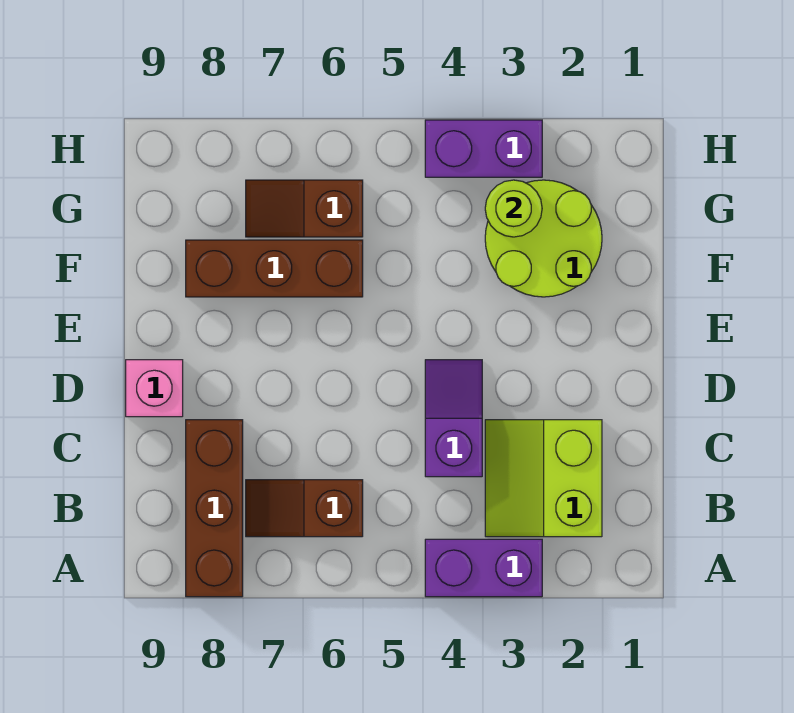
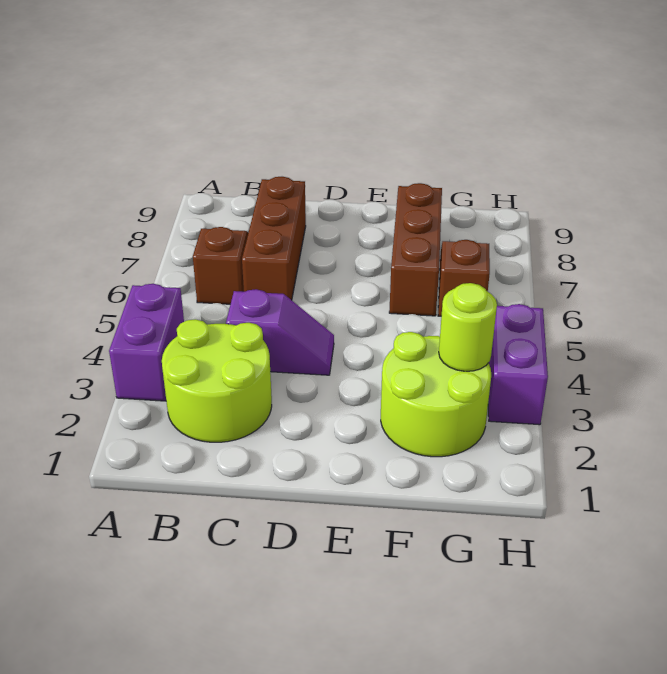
brown brick A8:C8 level 1 -> brown brick C6:C8 level 1
lime slope B2:C3 level 1 top 2 -> lime round brick B2:C3 level 1
pink brick D9 level 1 -> none

